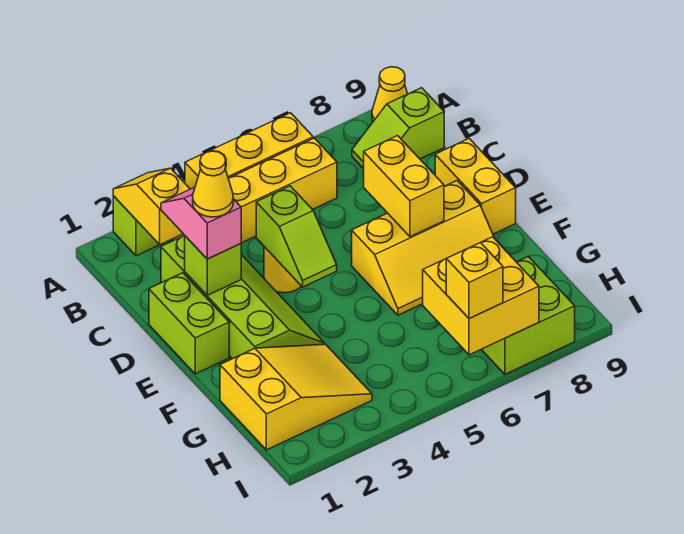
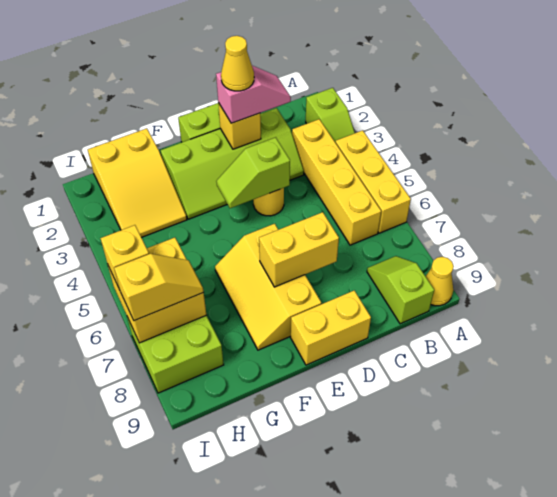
yellow slope A2:B2 level 2 top B -> yellow slope H7:I7 level 3 top I
lime brick D2 level 2 -> yellow brick D2 level 2

